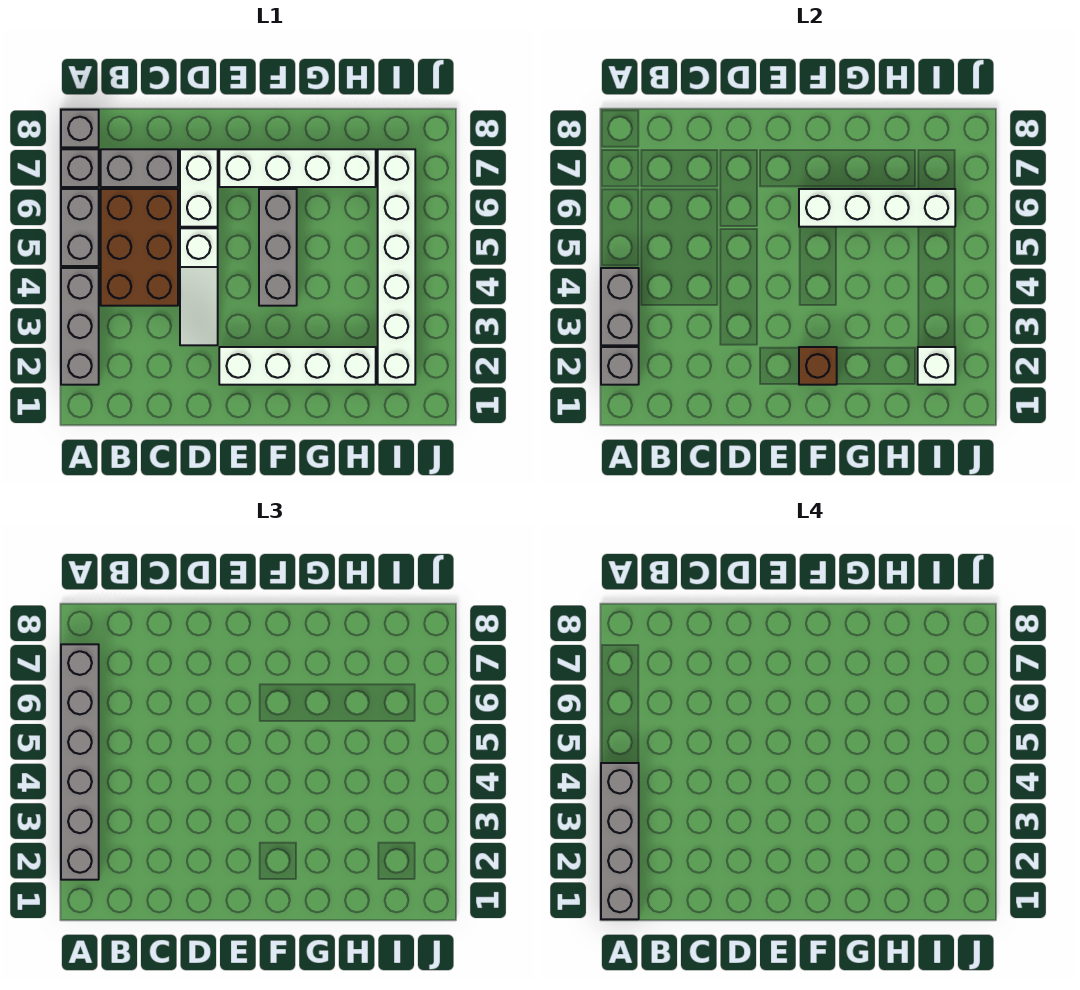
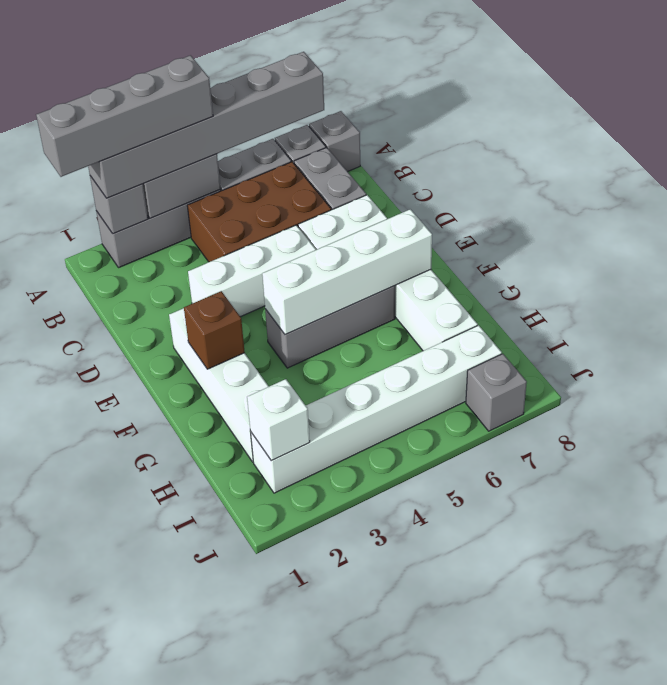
white slope D3:D5 level 1 top 5 -> white brick D3:D5 level 1
white brick F6:I6 level 2 -> white brick F4:F7 level 2
none -> grey brick J7 level 1

